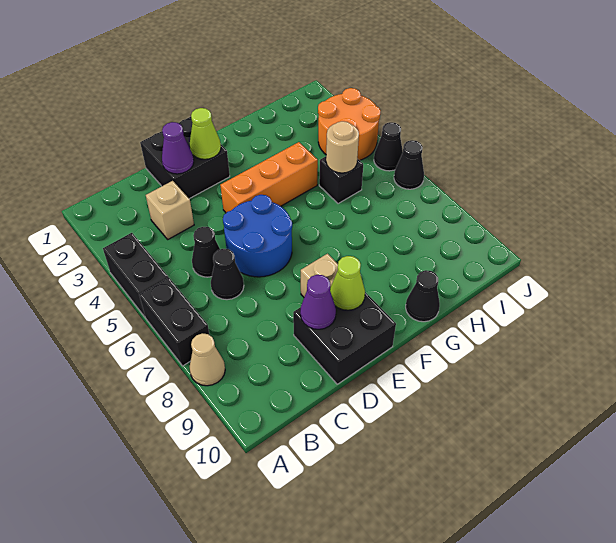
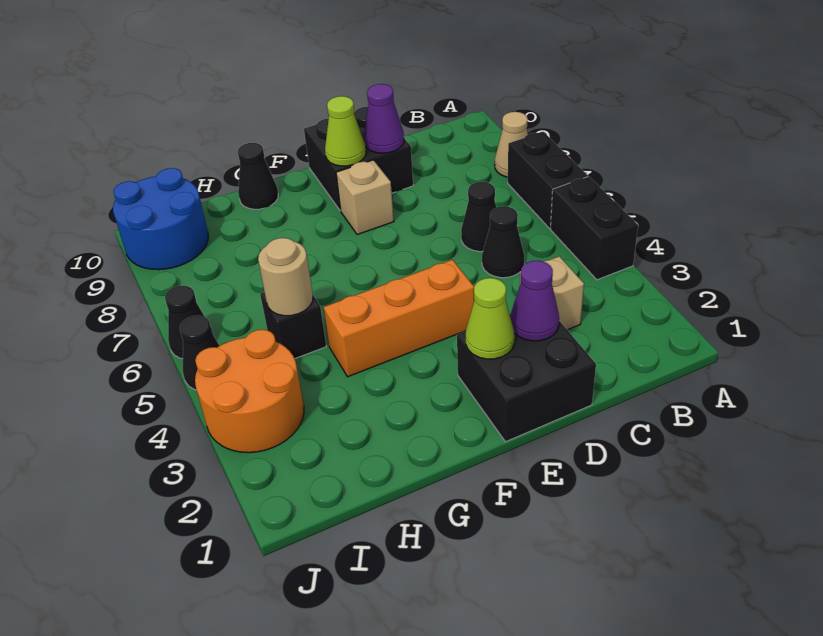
blue round brick D5:E6 level 1 -> blue round brick I9:J10 level 1

